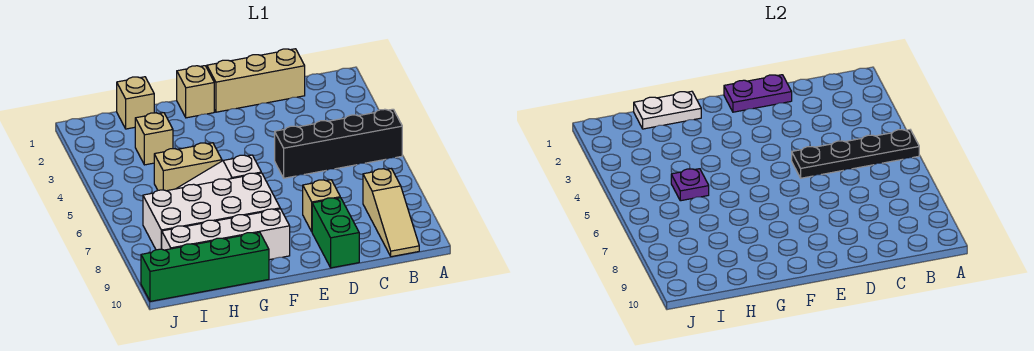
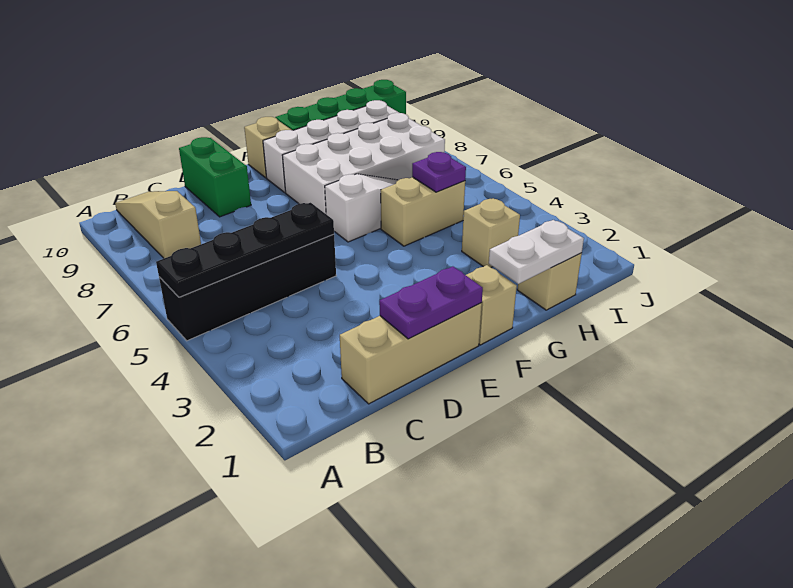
tan brick D8 level 1 -> tan brick F10 level 1

